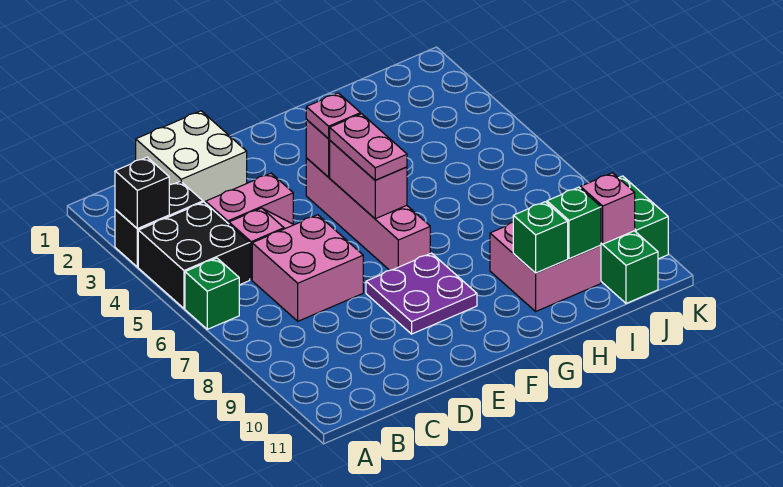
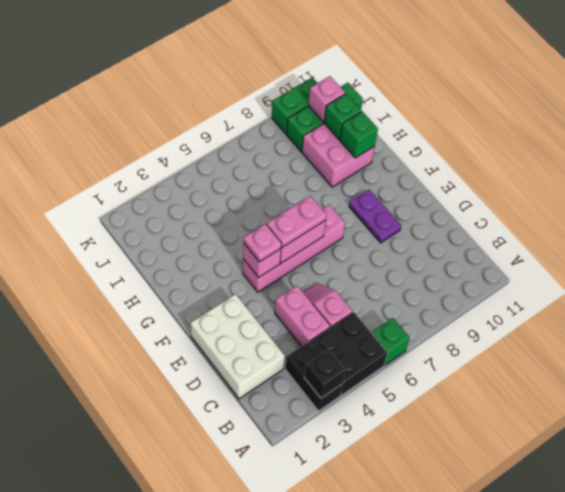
white brick C1:D2 level 1 -> white brick C1:E2 level 1
pink brick C6:D7 level 1 -> none
purple plate E8:F9 level 1 -> purple plate E9:F9 level 1

